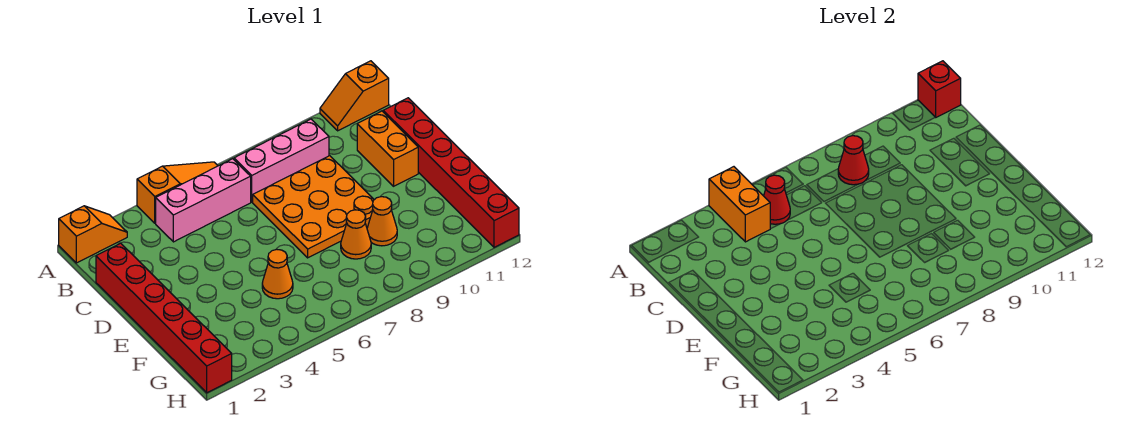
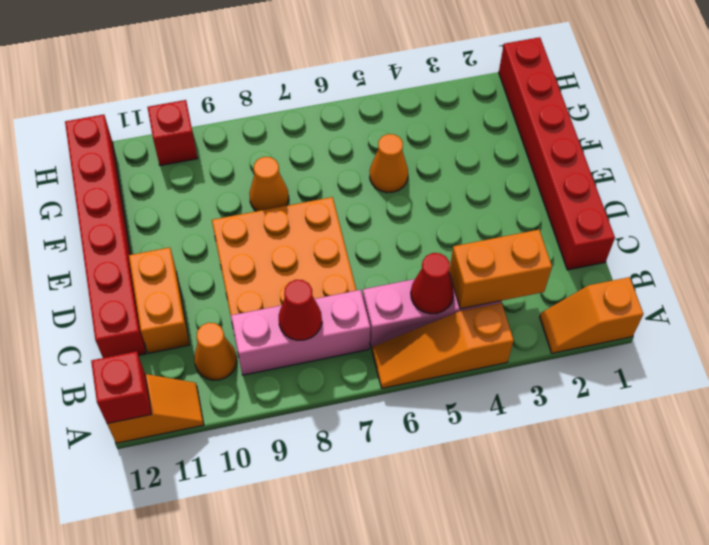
orange brick A4:B4 level 2 -> orange brick B3:B4 level 2
orange cone F9 level 1 -> orange cone B10 level 1
none -> red brick H10 level 1

